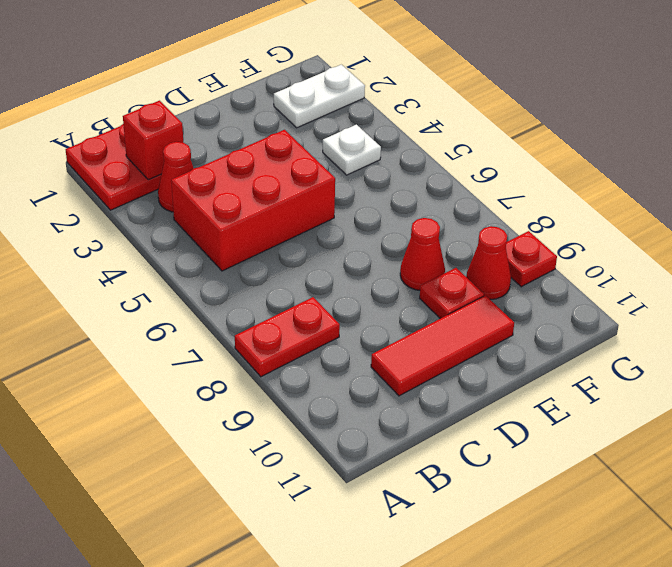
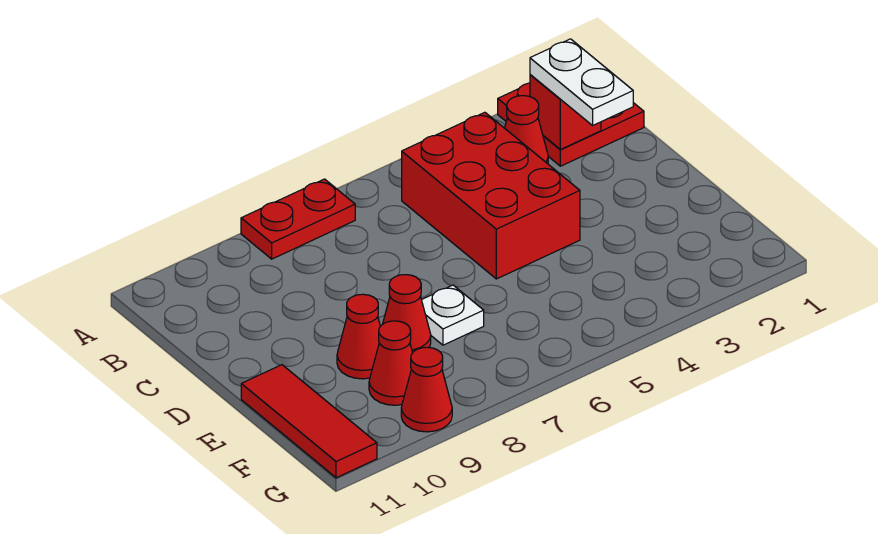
red plate A8:B8 level 1 -> red plate A7:A8 level 1
red tile C10:E10 level 1 -> red tile E11:G11 level 1
red plate E9 level 1 -> red cone E9 level 1
white plate F2:G2 level 1 -> white plate B2:C2 level 3
white plate F4 level 1 -> white plate E7 level 1
red plate G9 level 1 -> red cone G9 level 1

